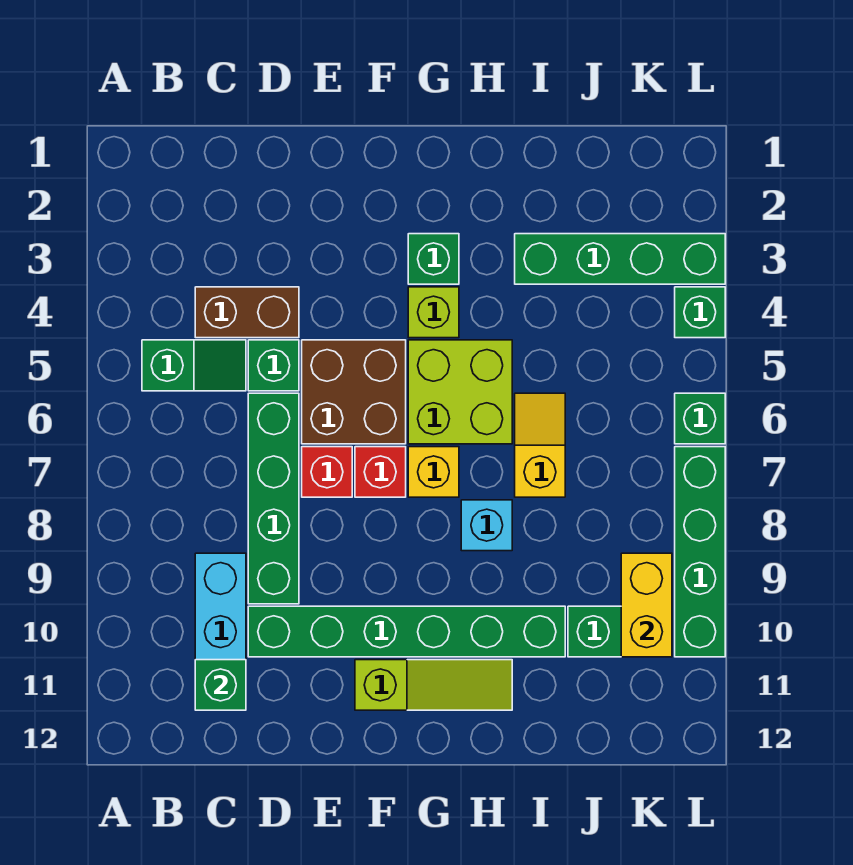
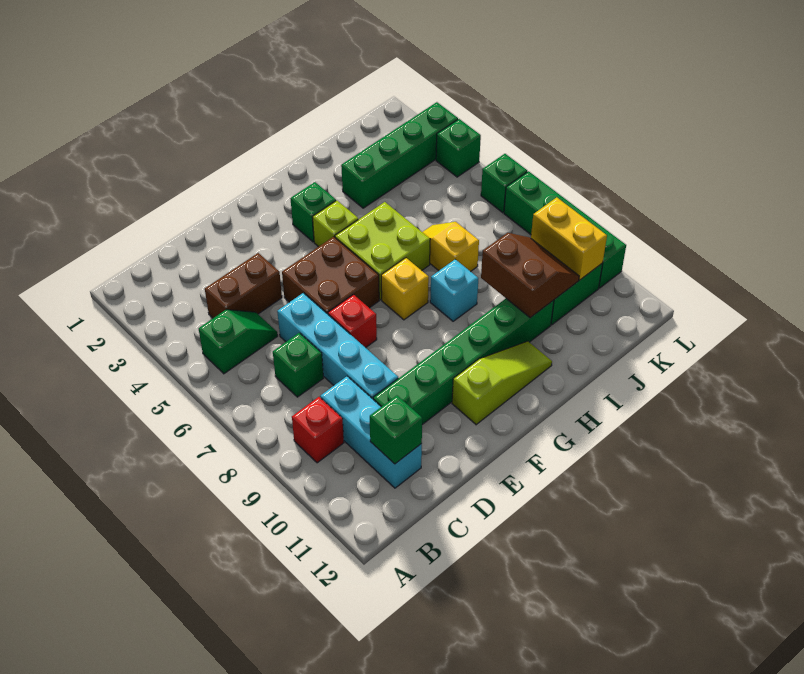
green brick D5 level 1 -> green brick C7 level 1
green brick D6:D9 level 1 -> cyan brick D6:D9 level 1
red brick F7 level 1 -> red brick B9 level 1
none -> brown slope I9:J10 level 2 top I

